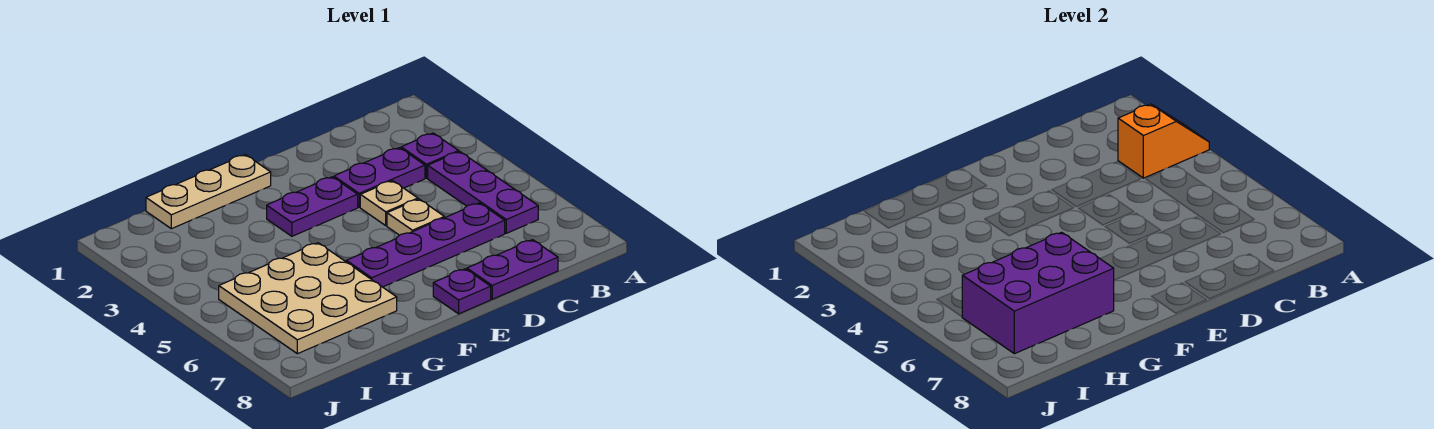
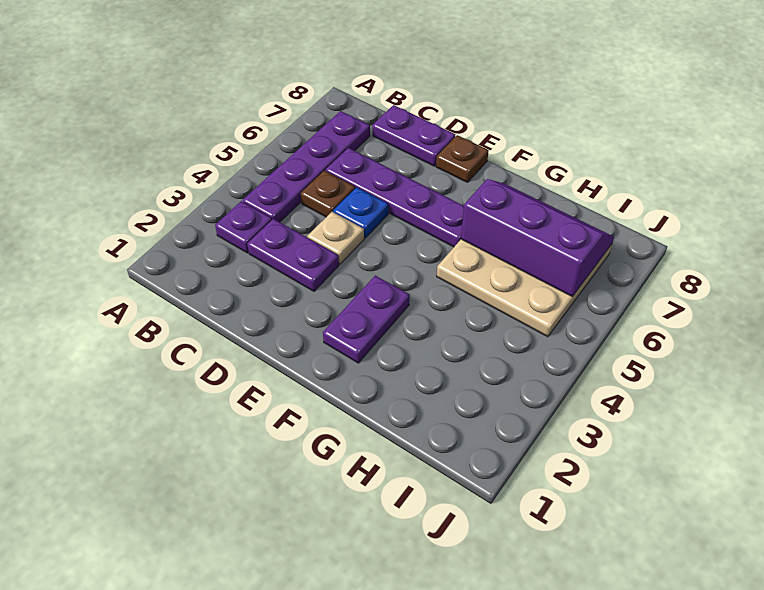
orange slope A3:B3 level 2 top B -> none
purple plate B4:B6 level 1 -> purple plate B4:B7 level 1
none -> brown plate C5 level 1
tan plate D5 level 1 -> blue plate D5 level 1
purple plate E3:F3 level 1 -> purple plate F2:F3 level 1
purple plate E8 level 1 -> brown plate E8 level 1
tan plate F1:H1 level 1 -> none
purple brick G6:I7 level 2 -> purple slope G6:I7 level 2 top 6

